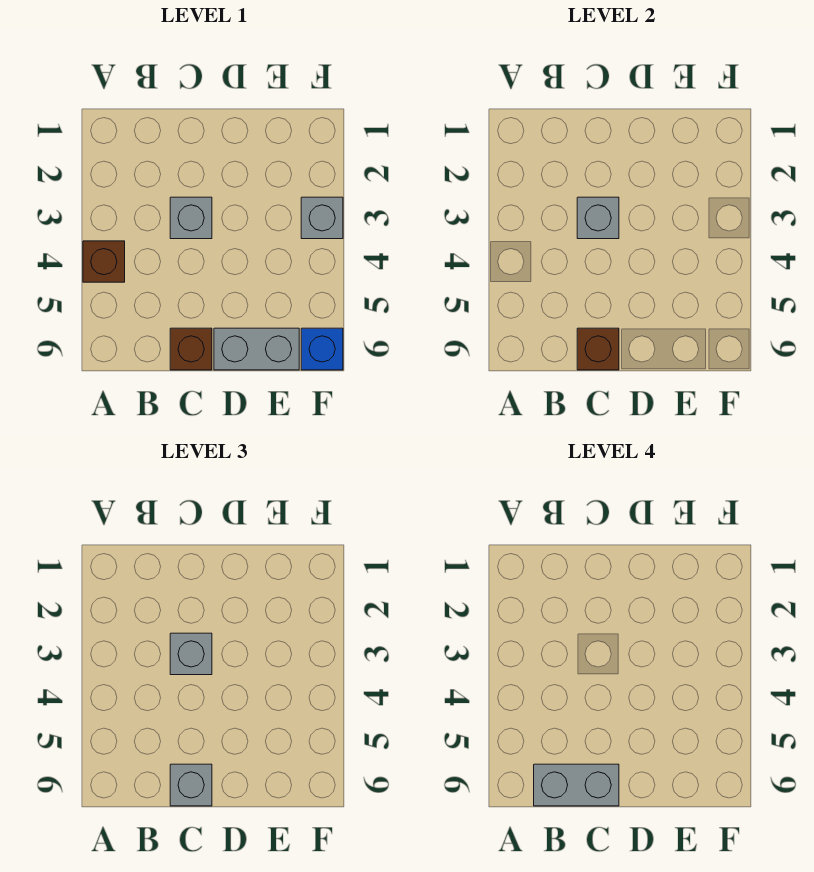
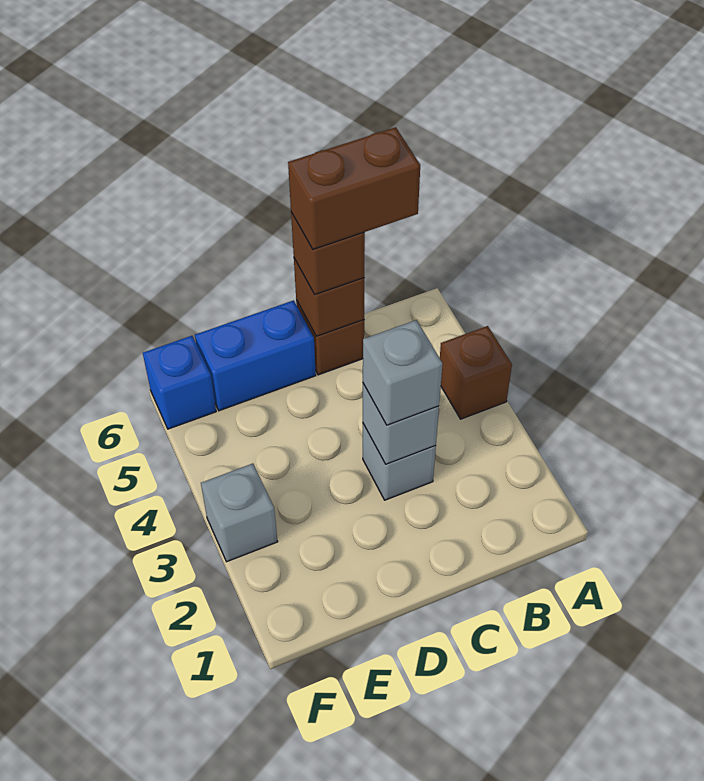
grey brick B6:C6 level 4 -> brown brick B6:C6 level 4
grey brick C6 level 3 -> brown brick C6 level 3
grey brick D6:E6 level 1 -> blue brick D6:E6 level 1

